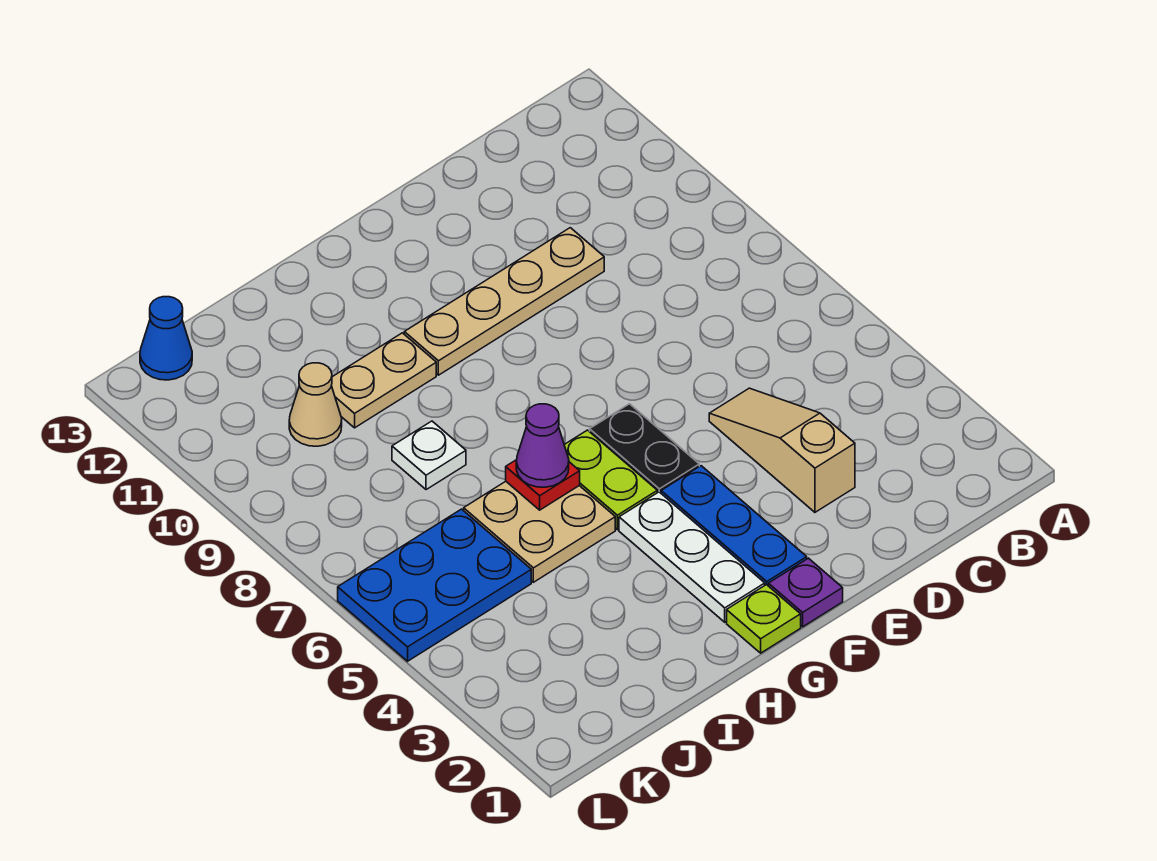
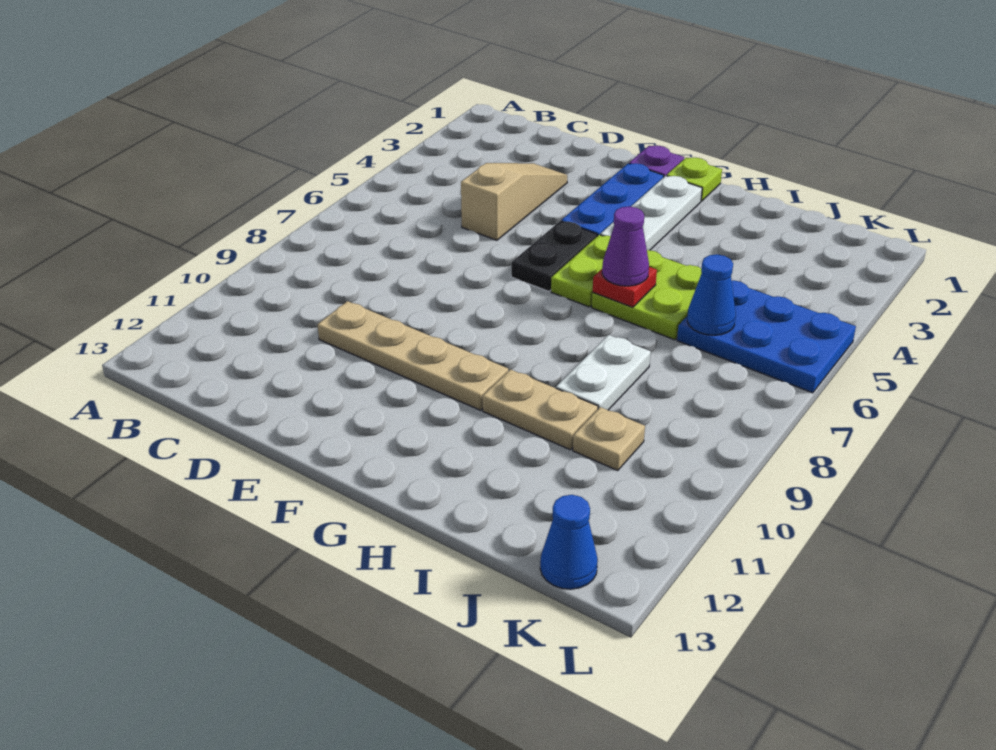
tan slope D3:D5 level 1 top 3 -> tan slope D3:D5 level 1 top 5
tan plate H5:I6 level 1 -> lime plate H5:I6 level 1
white plate I8 level 1 -> white plate I8:I9 level 1
none -> blue cone J6 level 2
tan cone J10 level 1 -> tan plate J10 level 1

